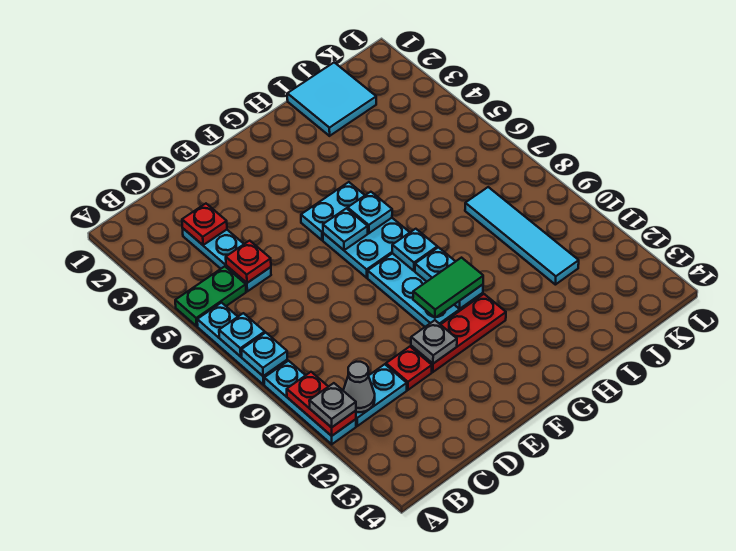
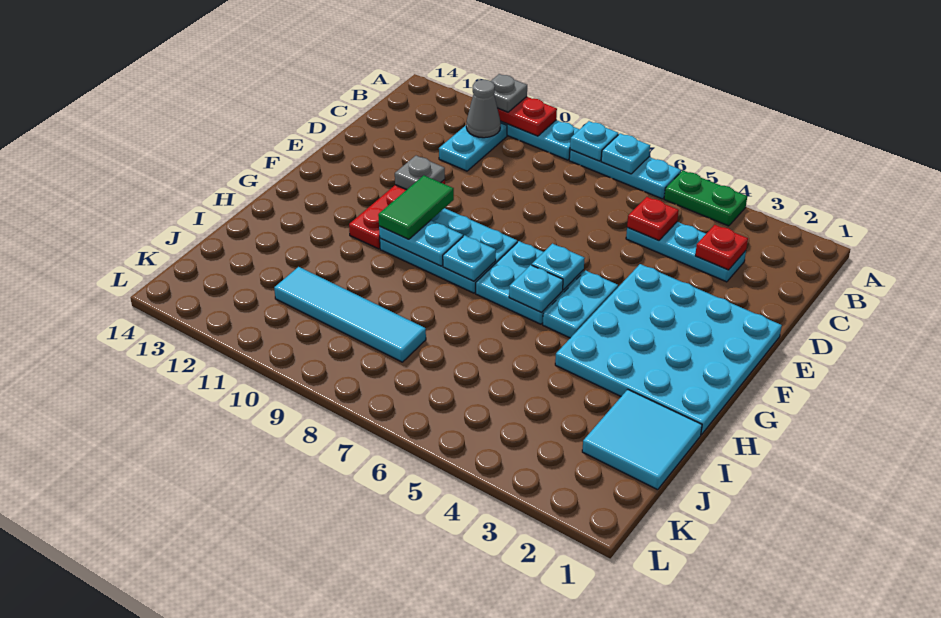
green plate A5:B5 level 1 -> green plate A4:A5 level 1
red plate D11 level 1 -> none
none -> cyan plate E1:H4 level 1

